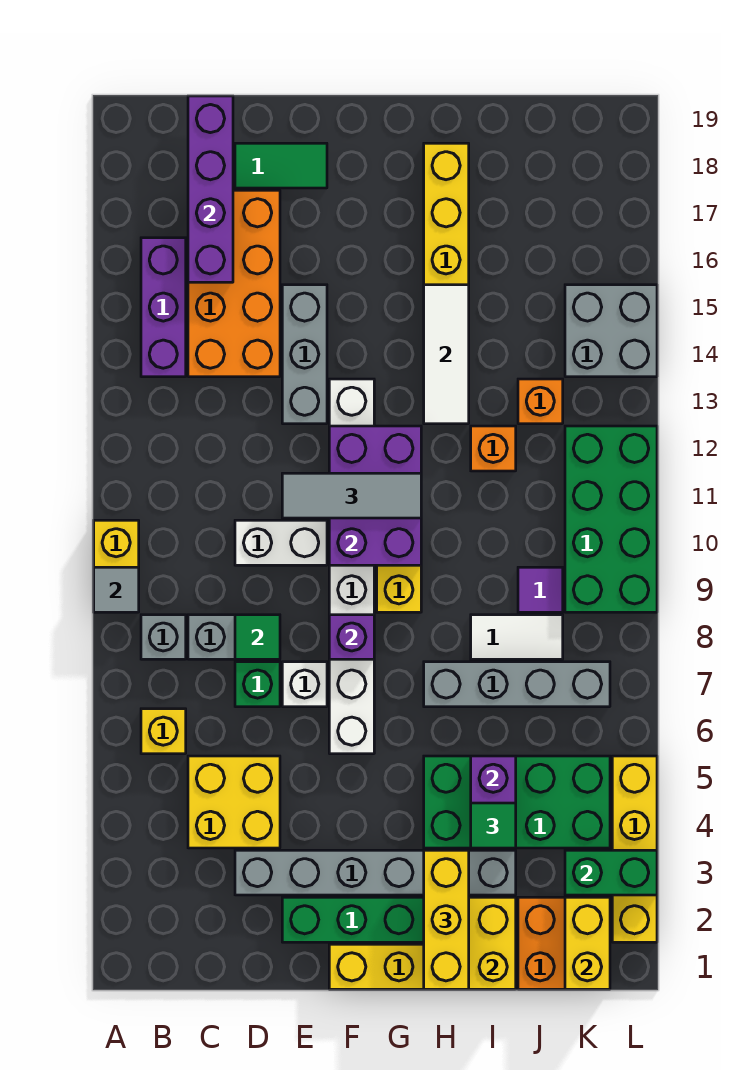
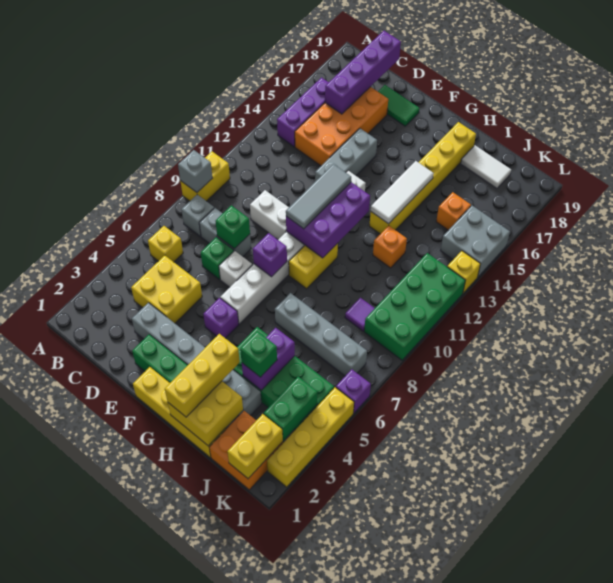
grey tile A9 level 2 -> grey brick A9 level 2
green tile D8 level 2 -> green brick D8 level 2
grey tile E11:G11 level 3 -> grey tile F10:F12 level 3
none -> purple brick F5 level 1
green tile I4 level 3 -> green brick I4 level 3
white tile I8:J8 level 1 -> white tile I18:J18 level 1
orange brick J13 level 1 -> orange brick J15 level 1
green brick K3:L3 level 2 -> green brick K3:K4 level 2
none -> purple brick L6 level 1
none -> yellow brick L13 level 1

